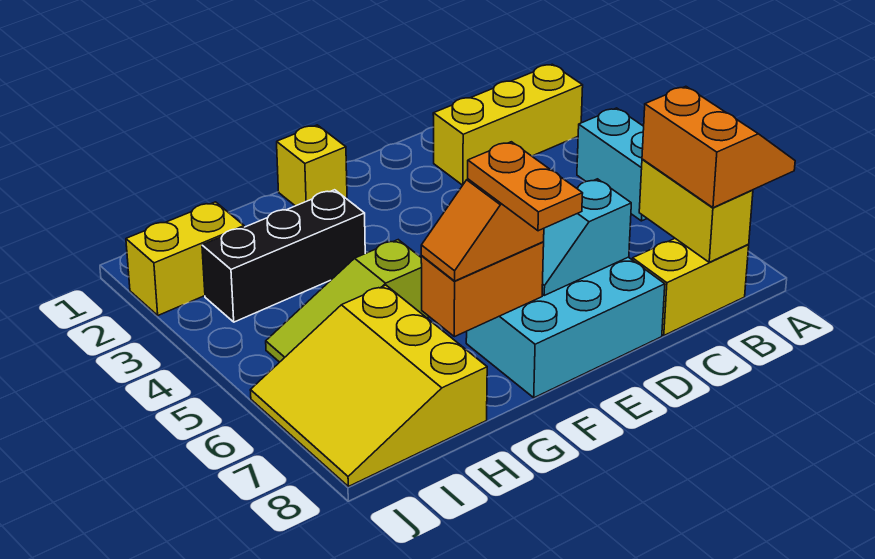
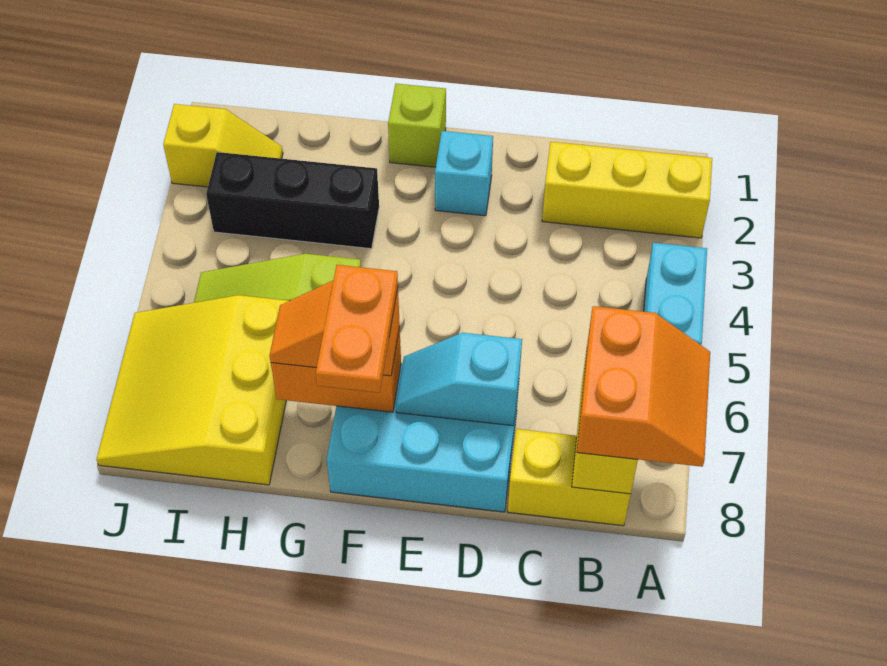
none -> cyan brick E2 level 1
yellow brick F1 level 1 -> lime brick F1 level 1
yellow brick I2:J2 level 1 -> yellow slope I2:J2 level 1 top J

